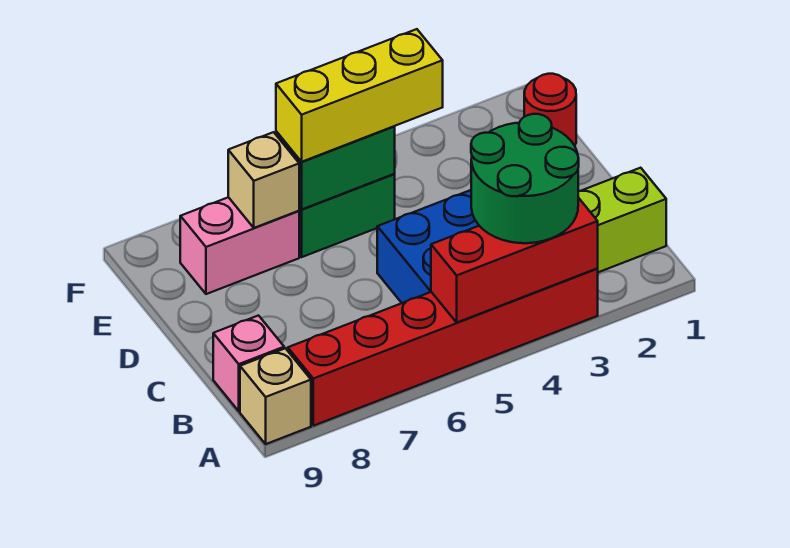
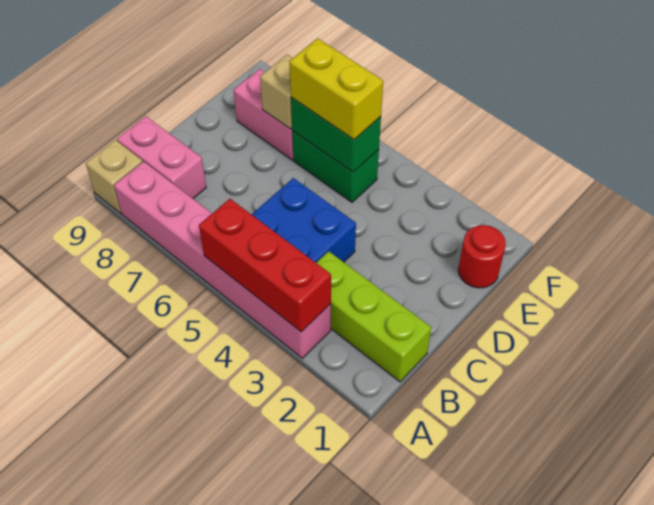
red brick A3:A8 level 1 -> pink brick A3:A8 level 1
green round brick A3:B4 level 3 -> none
pink brick B9 level 1 -> pink brick B8:B9 level 1
yellow brick E4:E6 level 3 -> yellow brick E5:E6 level 3

